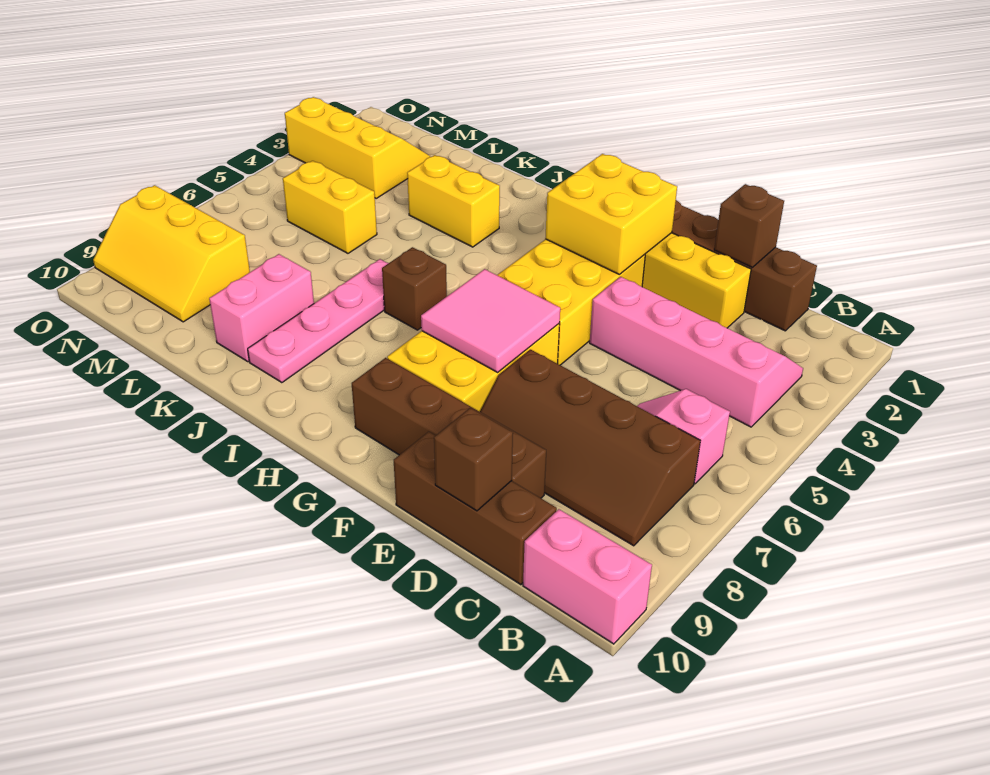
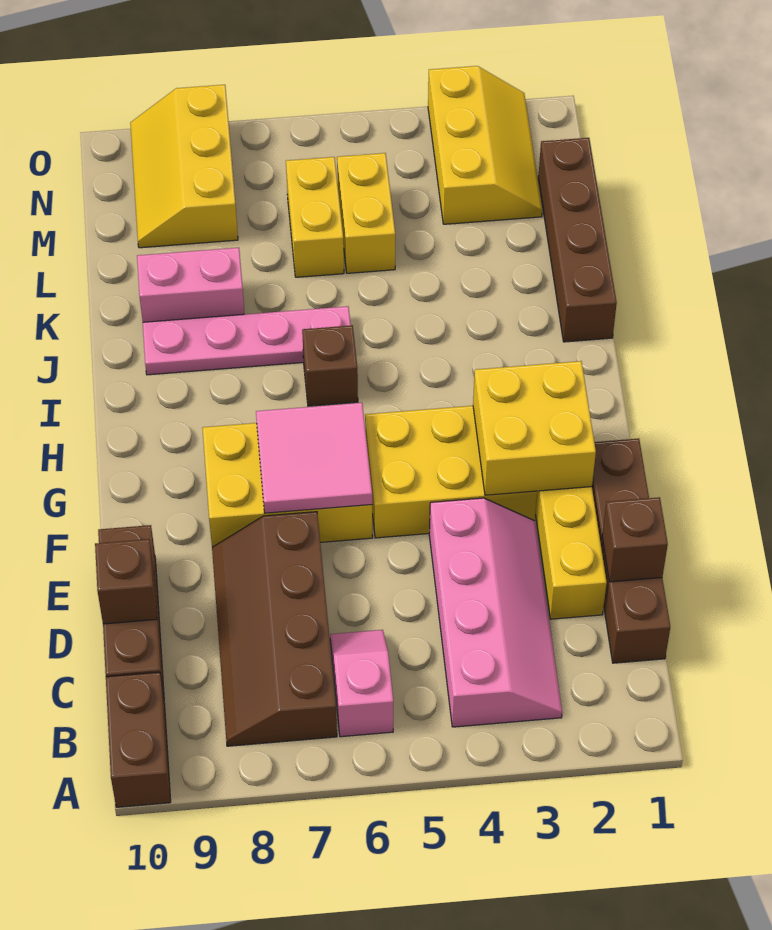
pink brick A10:B10 level 1 -> brown brick A10:B10 level 1
brown brick D9:G9 level 1 -> brown brick J1:M1 level 1
yellow brick J3:K3 level 1 -> yellow brick L6:M6 level 1

